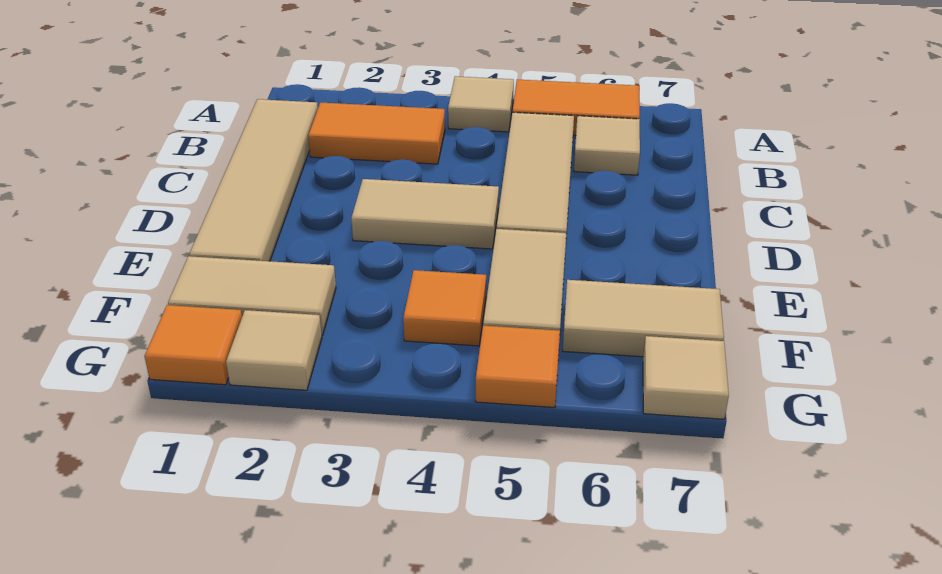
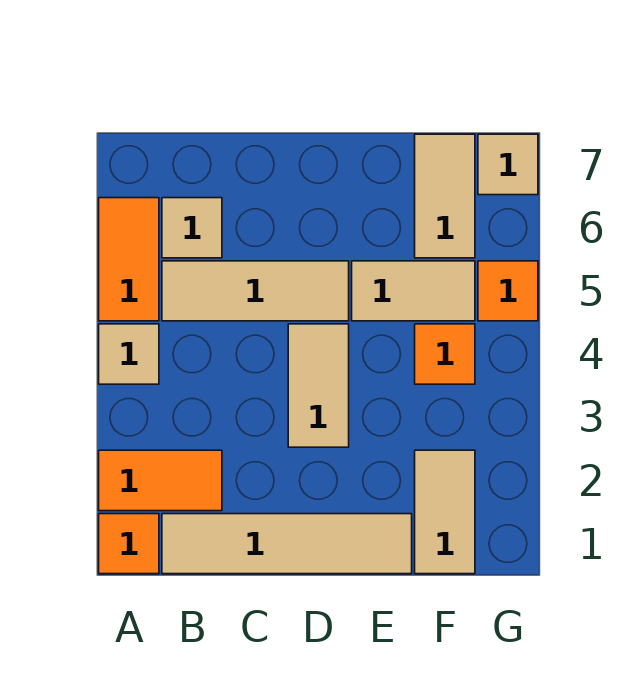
orange tile B2:B3 level 1 -> orange tile A2:B2 level 1
orange tile G1 level 1 -> orange tile A1 level 1
tan tile G2 level 1 -> none

